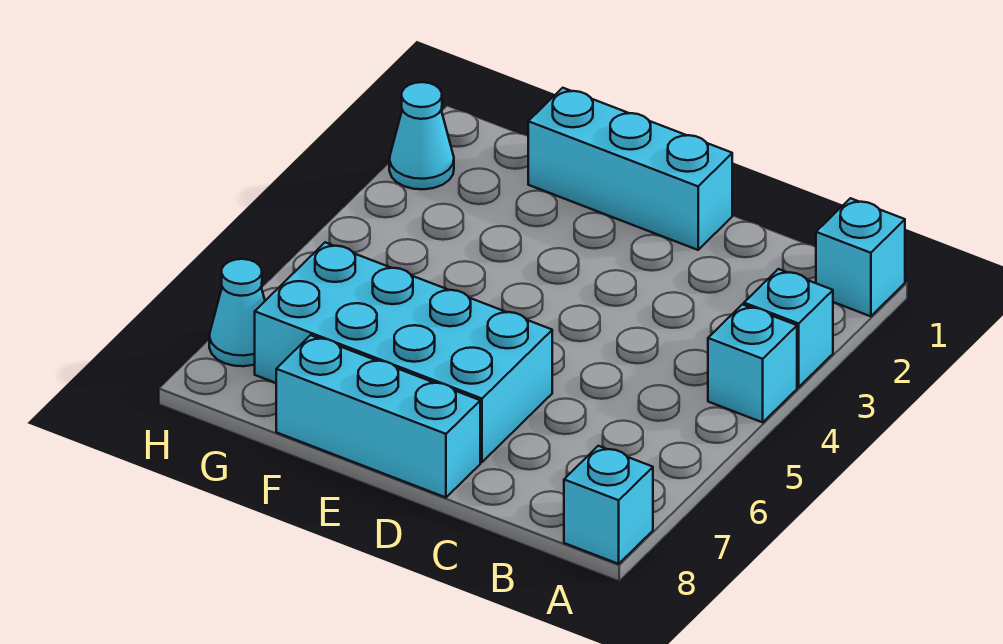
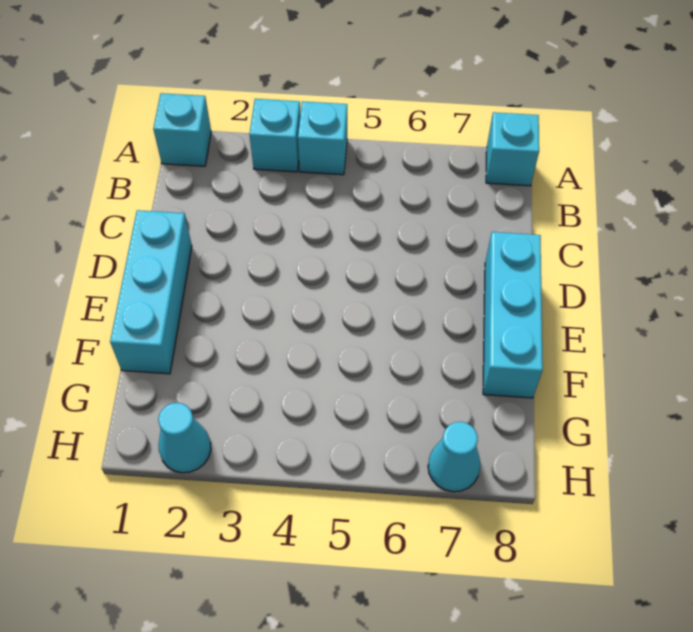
cyan brick D6:G7 level 1 -> none

